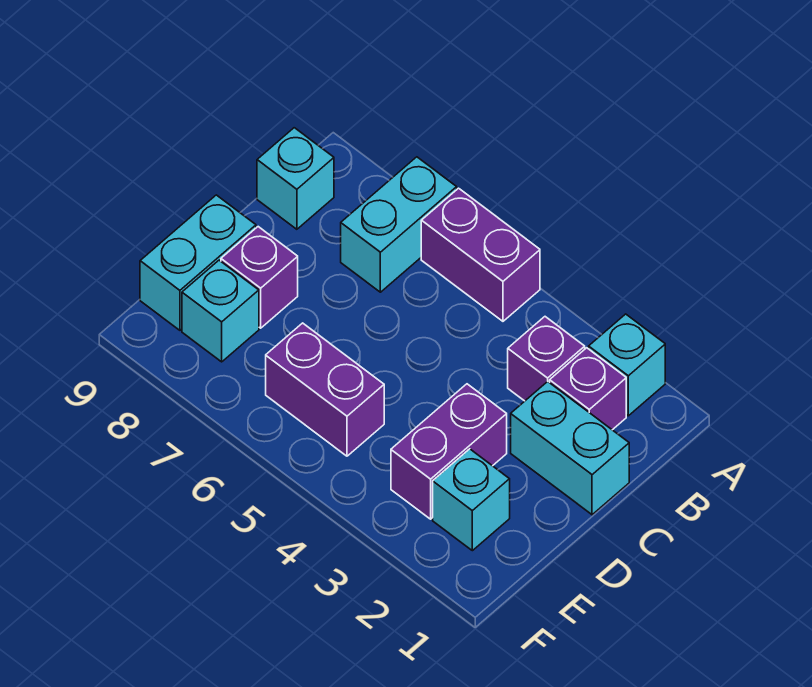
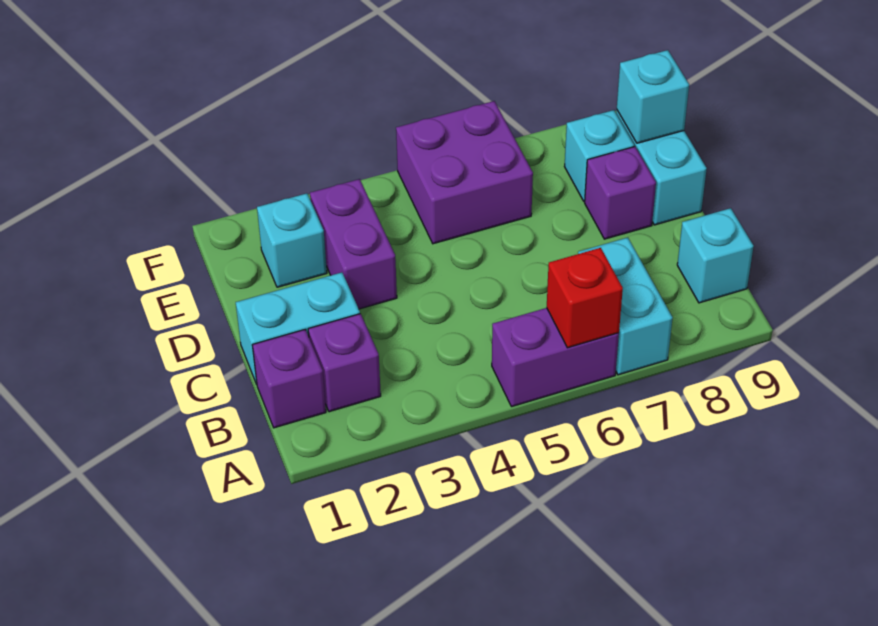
cyan brick A2 level 1 -> cyan brick E9 level 2
none -> red brick A6 level 2
purple brick B3 level 1 -> purple brick B1 level 1
purple brick E5:E6 level 1 -> purple brick E5:F6 level 1

